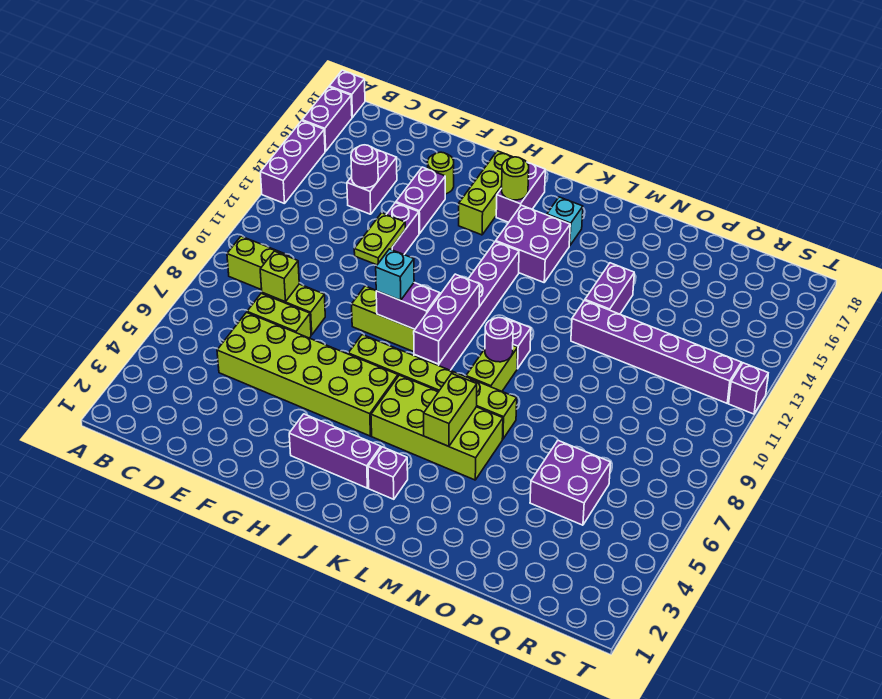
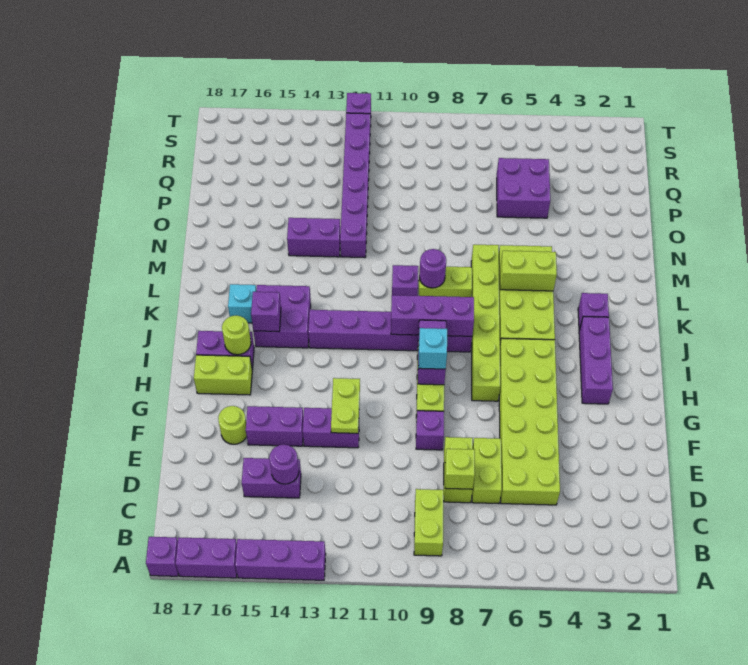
none -> purple brick F9 level 1
lime plate F11:F12 level 2 -> lime plate F12:G12 level 2
lime brick H15:H17 level 1 -> lime brick H16:H17 level 1
none -> purple brick J15 level 2

